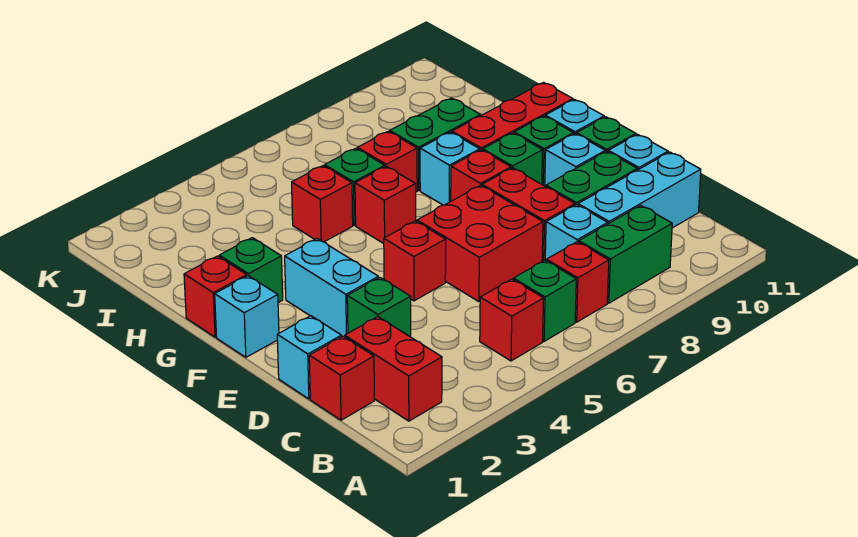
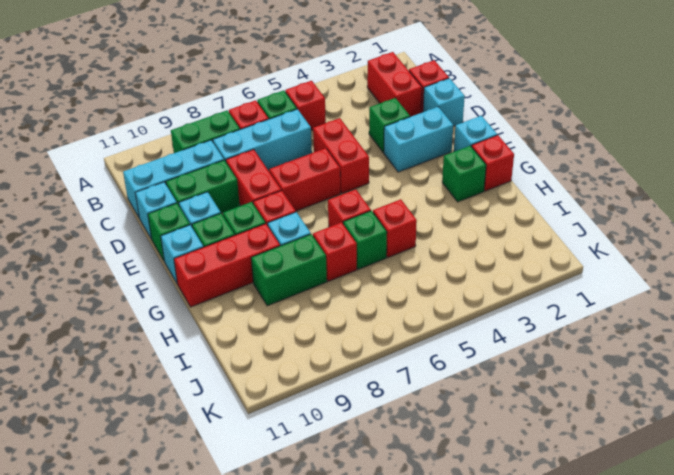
cyan brick C8 level 1 -> cyan brick C6:C8 level 1
red brick D6:E7 level 1 -> red brick E6:E7 level 1
cyan brick E3:F3 level 1 -> cyan brick E2:E3 level 1
red brick E5 level 1 -> red brick D5:E5 level 1

